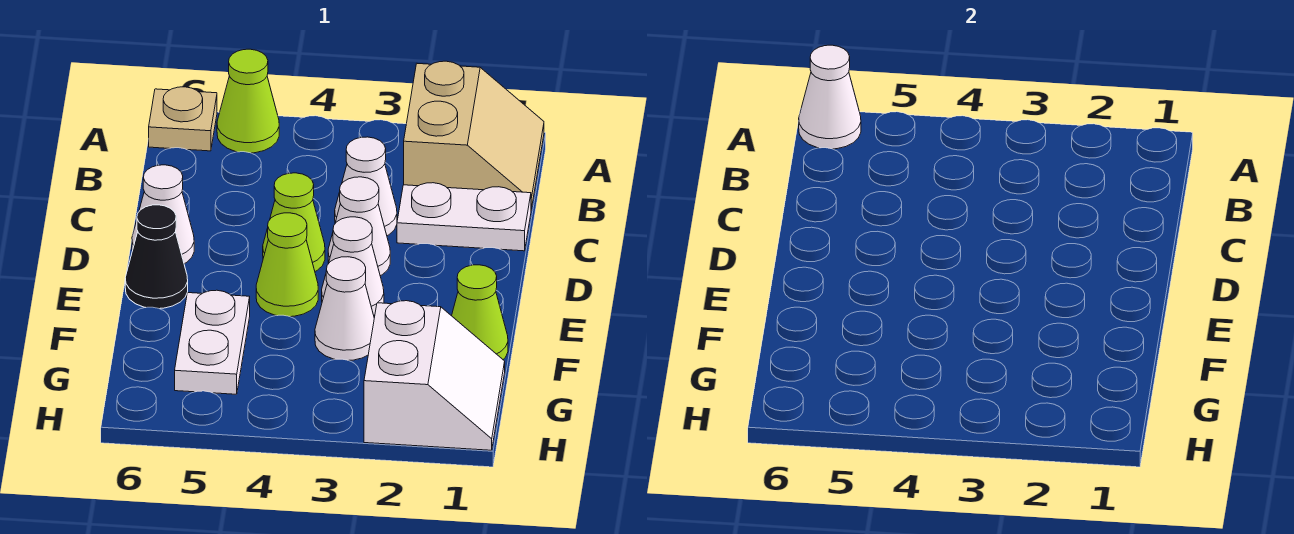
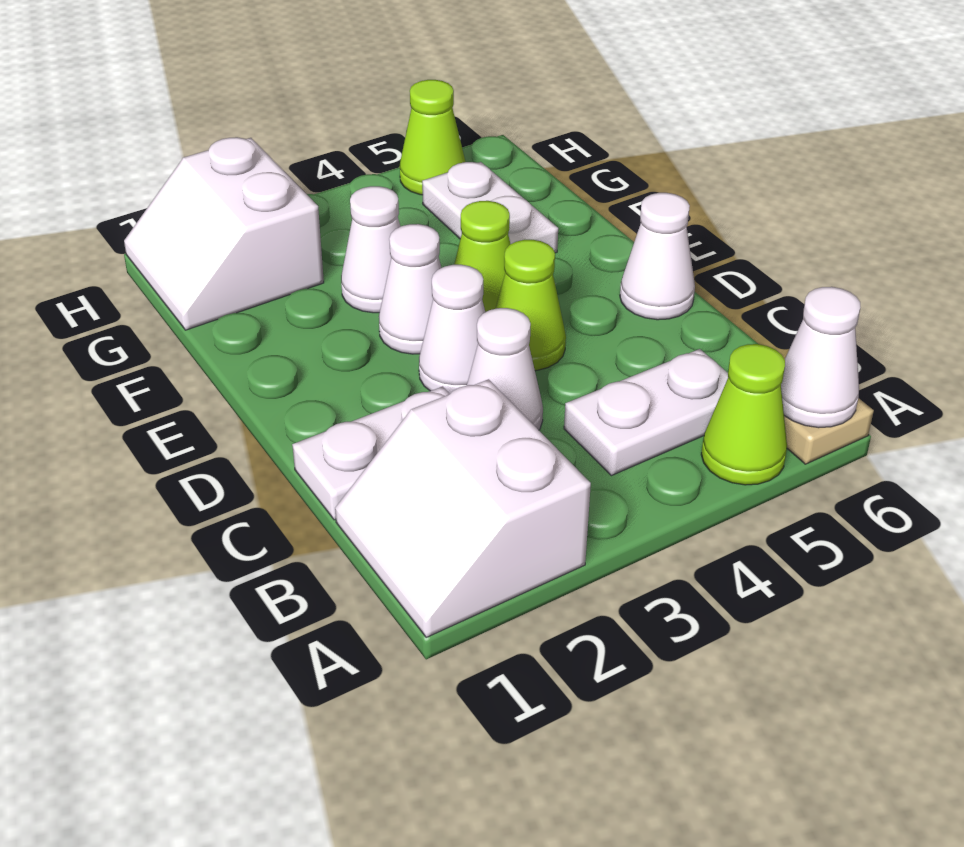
tan slope A1:B2 level 1 top 2 -> white slope A1:B2 level 1 top 2
none -> white plate B4:B5 level 1
black cone E6 level 1 -> none
lime cone F1 level 1 -> lime cone H5 level 1

